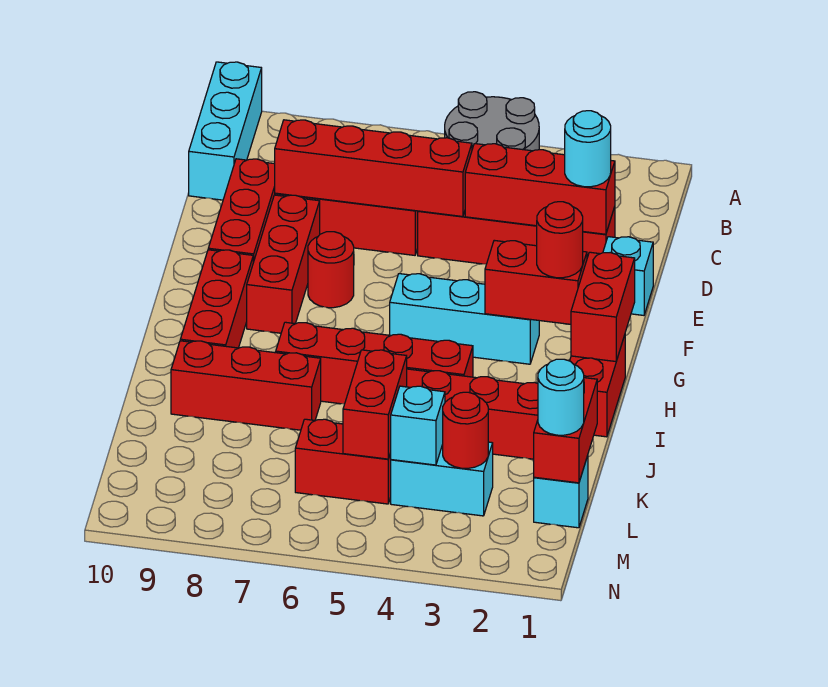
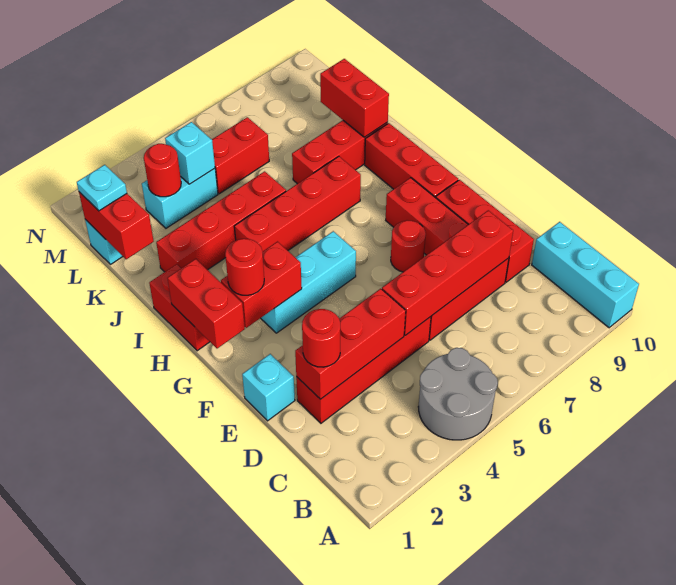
cyan round brick D2 level 3 -> red round brick D2 level 3
red brick K5:L5 level 2 -> red brick J9:K9 level 2
cyan round brick L1 level 3 -> cyan plate L1 level 3

